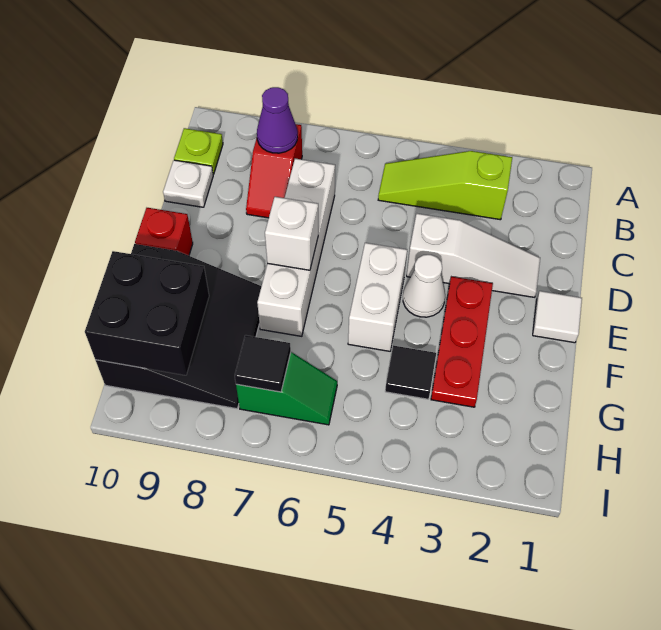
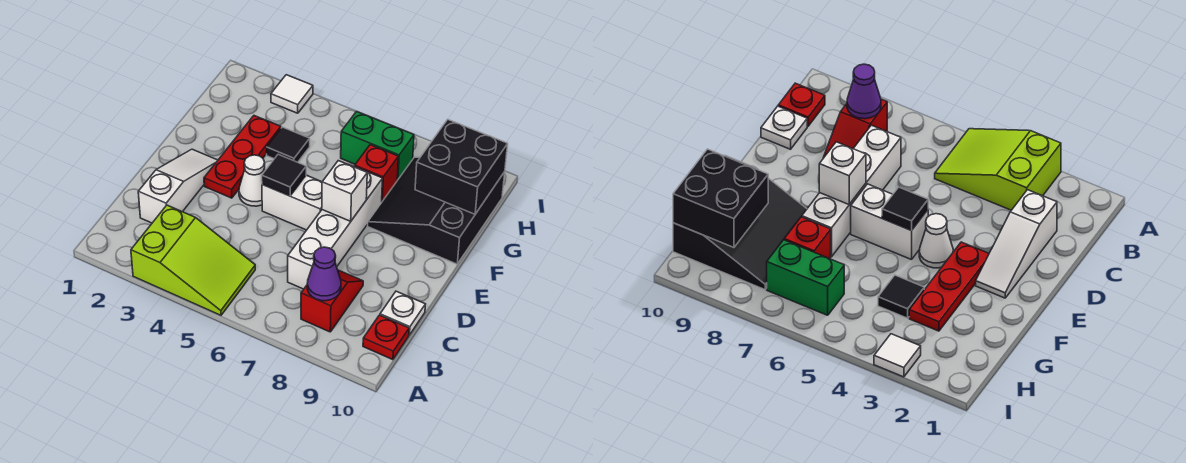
lime slope B3:B5 level 1 top 3 -> lime slope A3:B5 level 1 top 3
lime plate B10 level 1 -> red plate B10 level 1
white slope D2:D4 level 1 top 4 -> white slope C2:E2 level 1 top C
white tile E1 level 1 -> white tile I3 level 1
white brick E5:F5 level 1 -> white brick E5:E6 level 1
red brick E10 level 1 -> red brick G7 level 1
green slope H6:H7 level 1 top 7 -> green brick H6:H7 level 1
black tile H7 level 2 -> black tile E5 level 2

